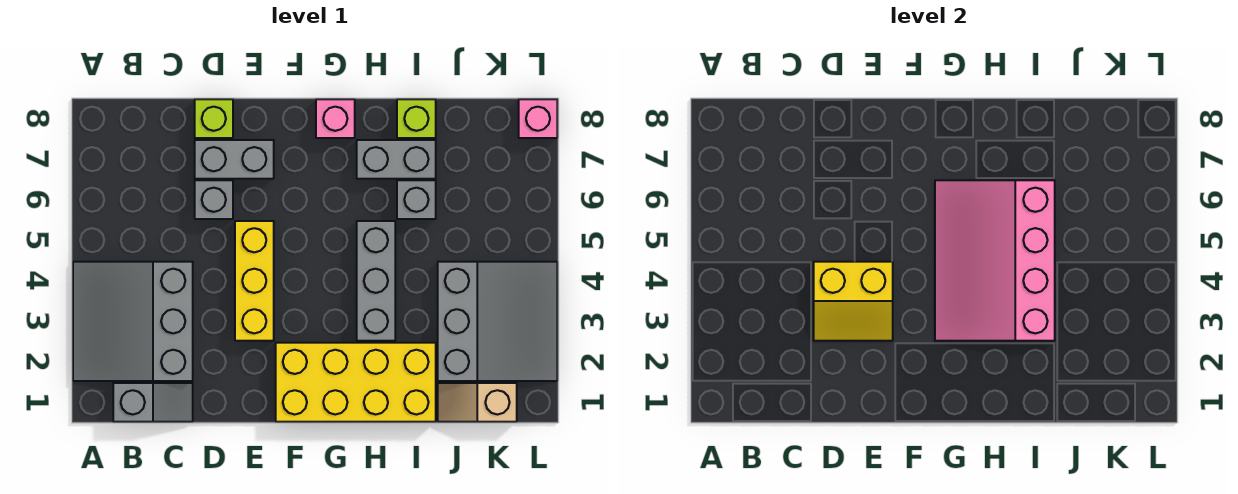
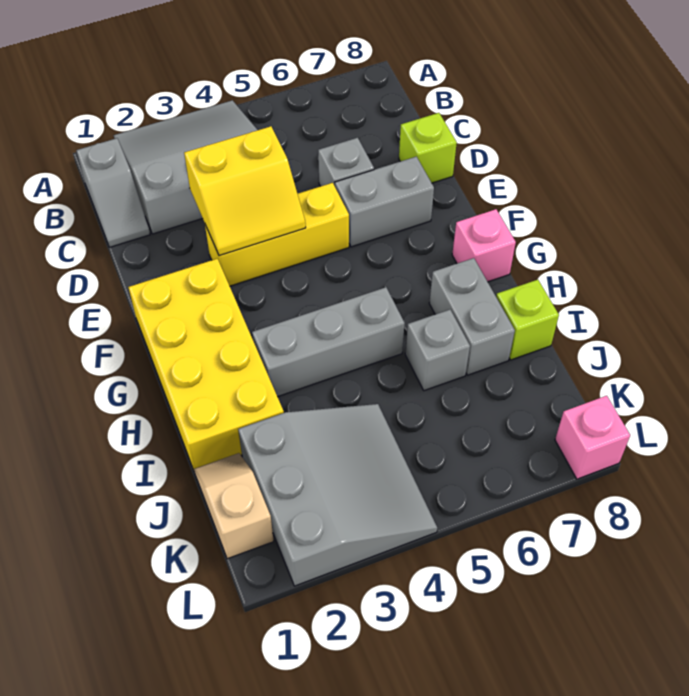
yellow slope D3:E4 level 2 top 4 -> yellow slope D3:E4 level 2 top D
grey brick D7:E7 level 1 -> grey brick E6:E7 level 1
pink slope G3:I6 level 2 top I -> none
grey slope J2:L4 level 1 top J -> grey slope J2:L4 level 1 top 2

